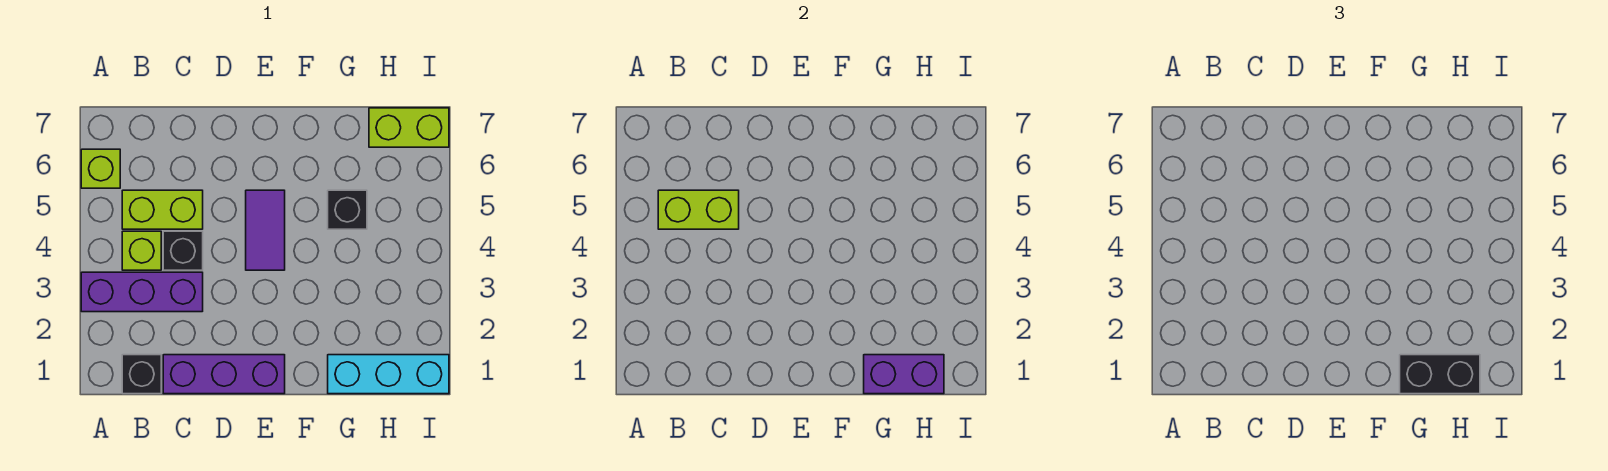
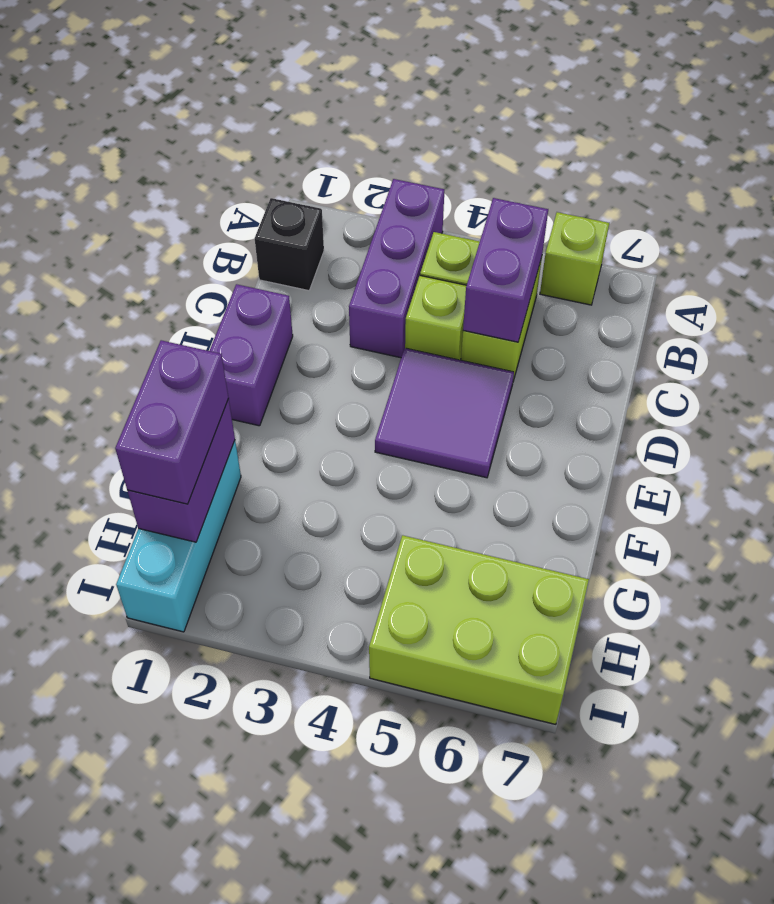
lime brick B5:C5 level 2 -> purple brick B5:C5 level 2
purple brick C1:E1 level 1 -> purple brick D1:E1 level 1
black brick C4 level 1 -> lime brick C4 level 1
purple tile E4:E5 level 1 -> purple tile D4:E5 level 1
black brick G1:H1 level 3 -> purple brick G1:H1 level 3
black brick G5 level 1 -> none
lime brick H7:I7 level 1 -> lime brick H5:I7 level 1

